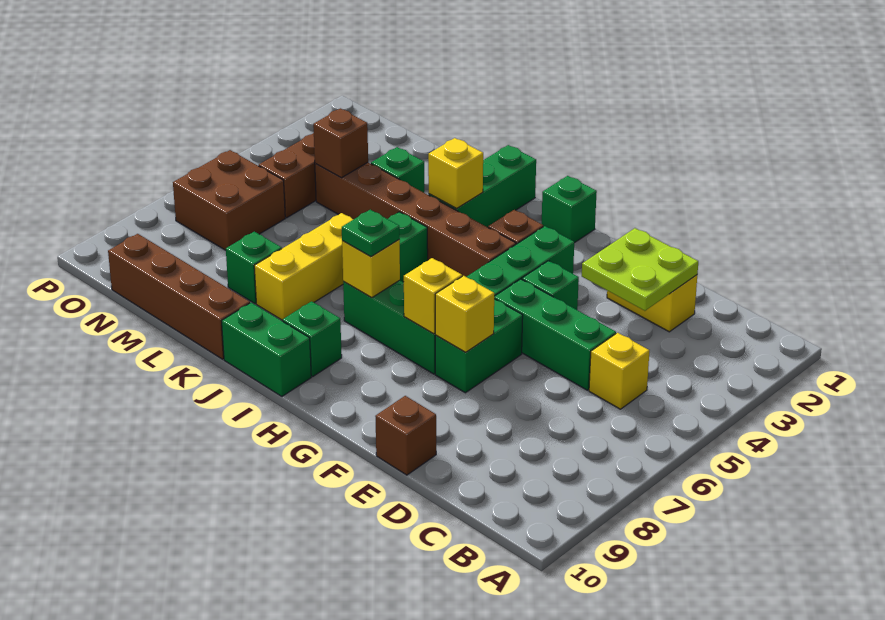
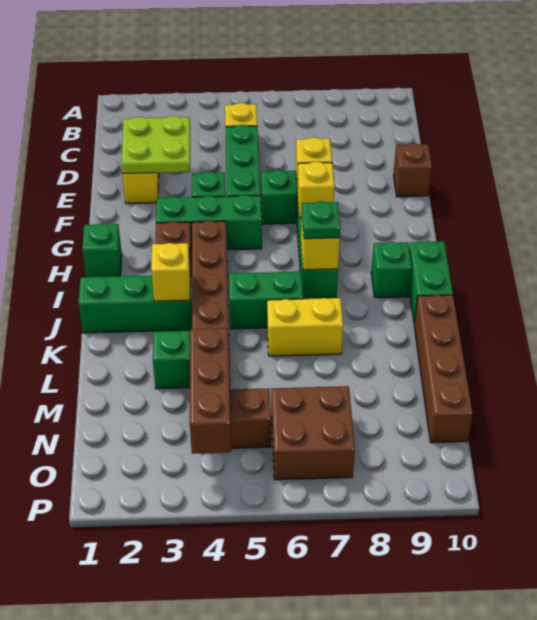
yellow brick K6:K8 level 1 -> yellow brick K6:K7 level 1
green brick L8 level 1 -> none
brown brick M4 level 2 -> brown brick M4:O4 level 2

